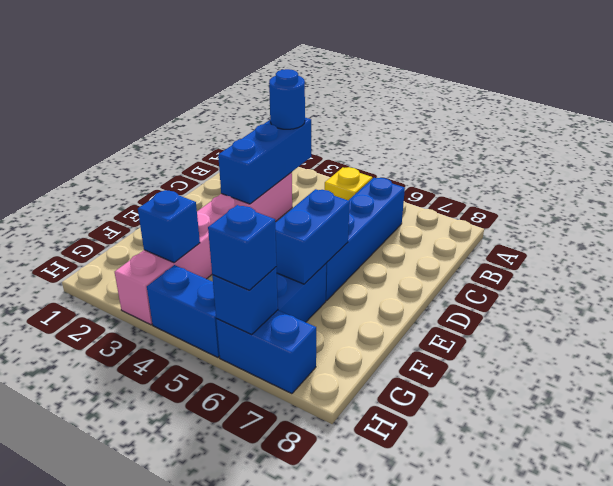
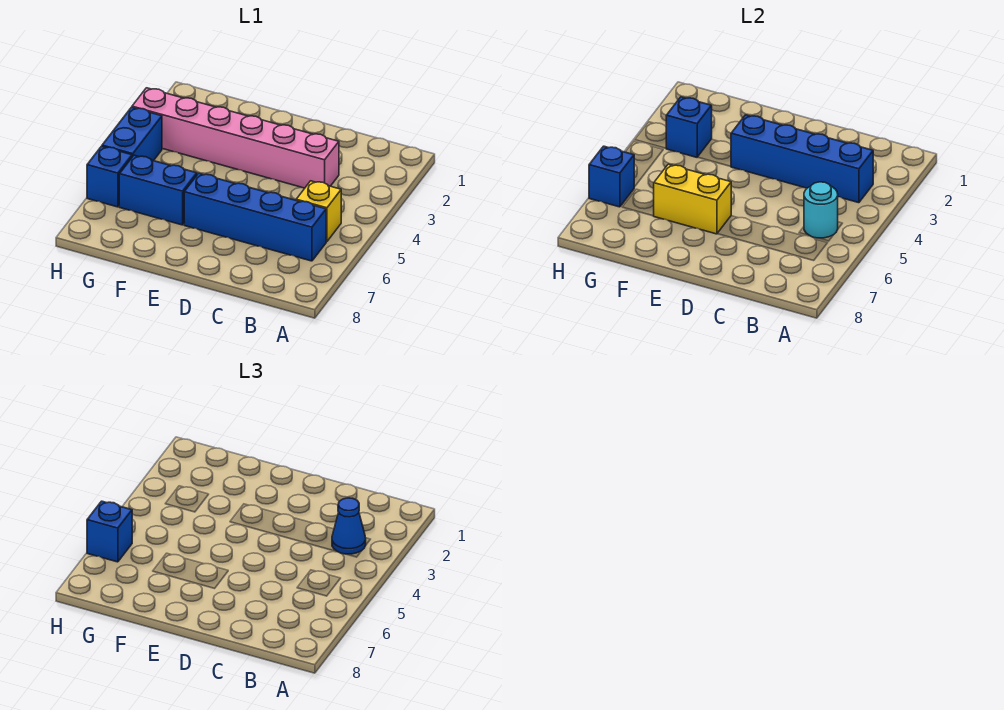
blue brick B3:D3 level 2 -> blue brick B3:E3 level 2
blue round brick B3 level 3 -> blue cone B3 level 3
none -> cyan round brick B5 level 2
blue brick E6:F6 level 2 -> yellow brick E6:F6 level 2
blue brick H6:H7 level 1 -> blue brick H6 level 1

